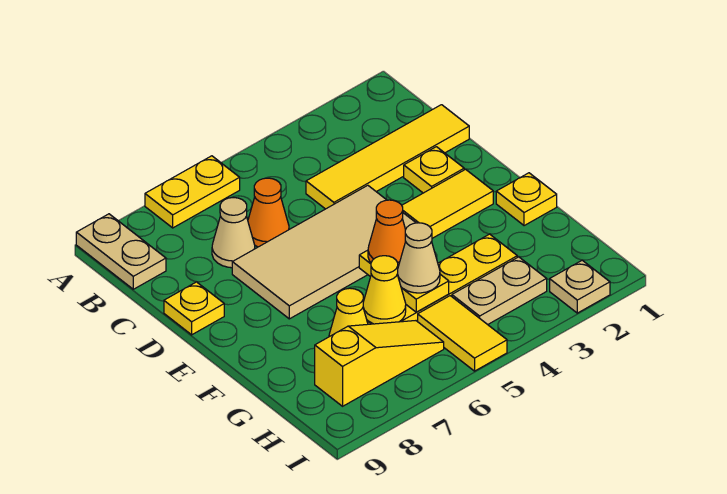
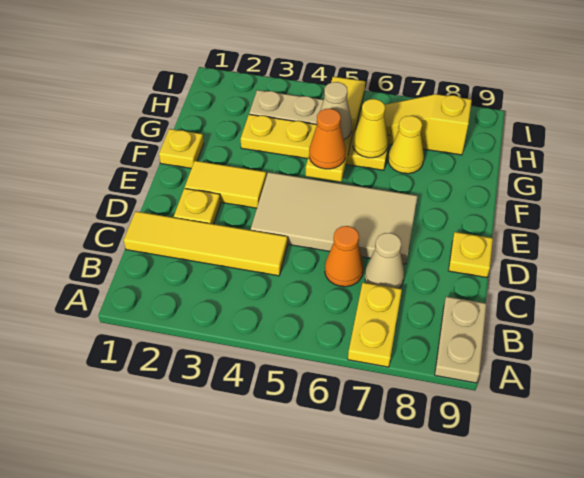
yellow plate A6:A7 level 1 -> yellow plate A7:B7 level 1
tan plate I2 level 1 -> none

